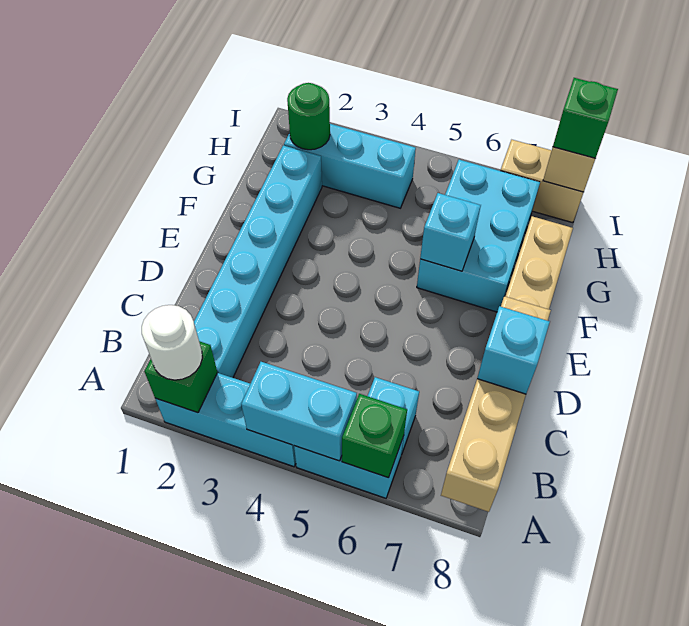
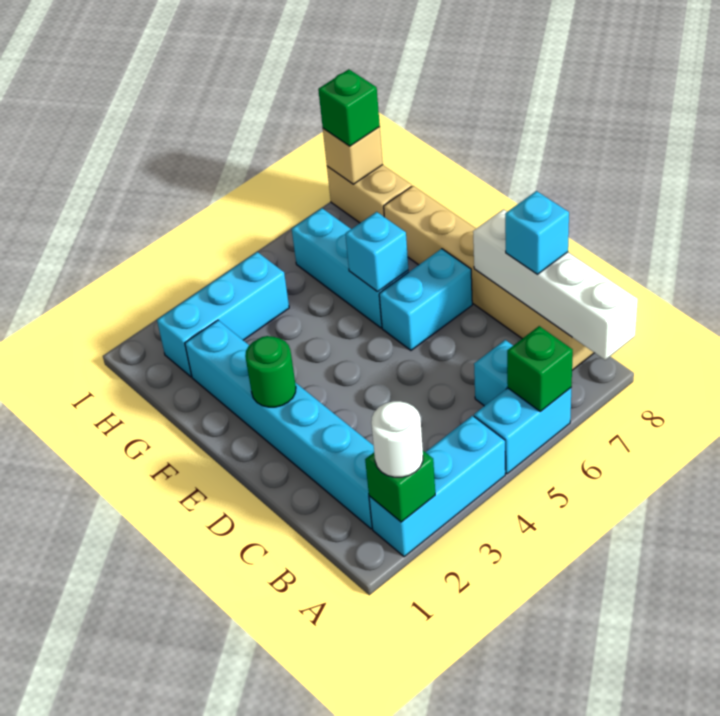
cyan brick A4:A5 level 2 -> cyan brick E6:E7 level 1
tan brick A8:D8 level 2 -> white brick A8:D8 level 2
cyan brick F6:H7 level 1 -> cyan brick F6:H6 level 1
green round brick H2 level 2 -> green round brick E2 level 2
tan brick I7:I8 level 1 -> tan brick H8:I8 level 1

